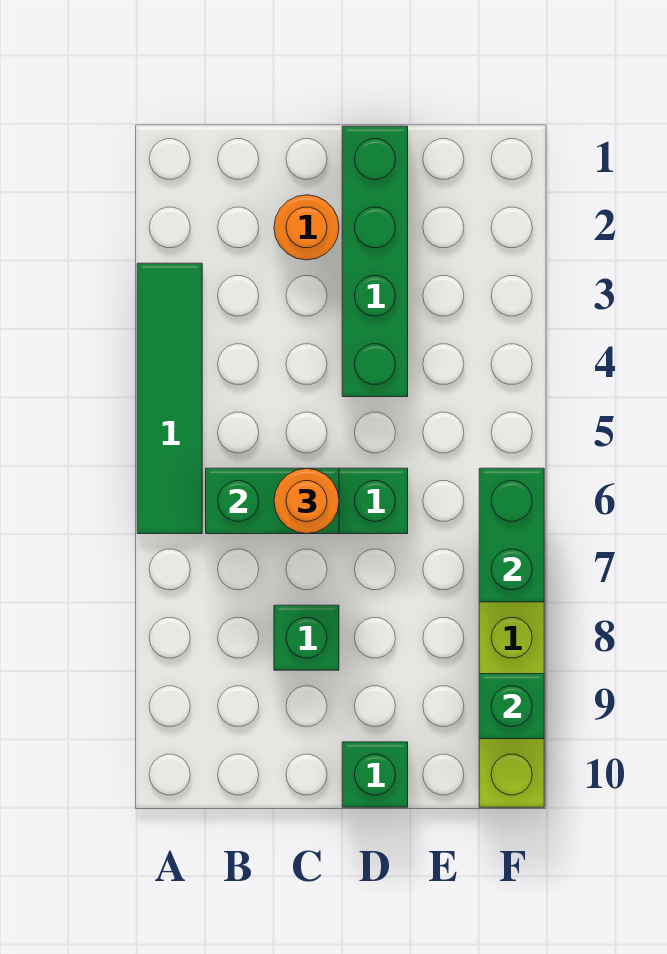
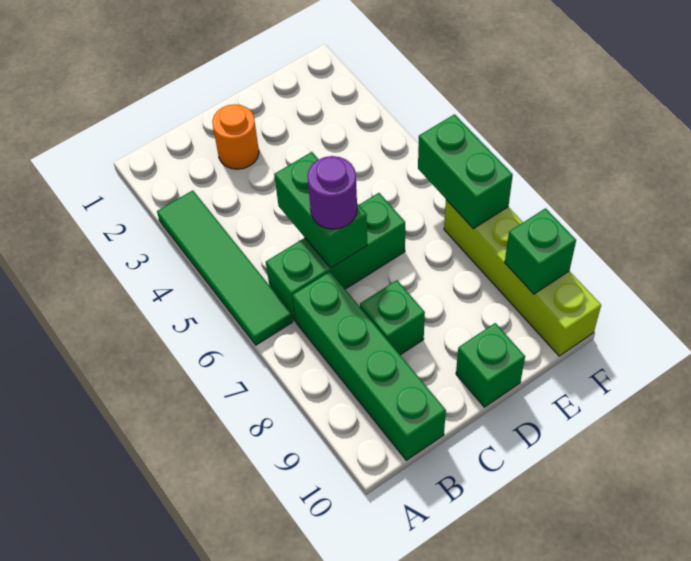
green brick B6:C6 level 2 -> green brick C5:C6 level 2
orange round brick C6 level 3 -> purple round brick C6 level 3
green brick D1:D4 level 1 -> green brick B7:B10 level 1

